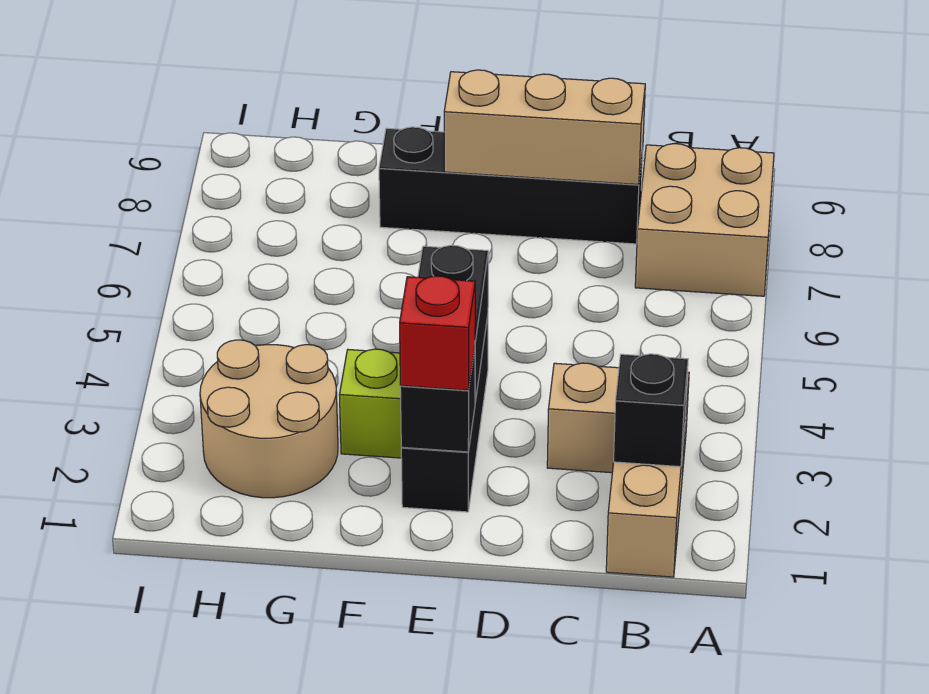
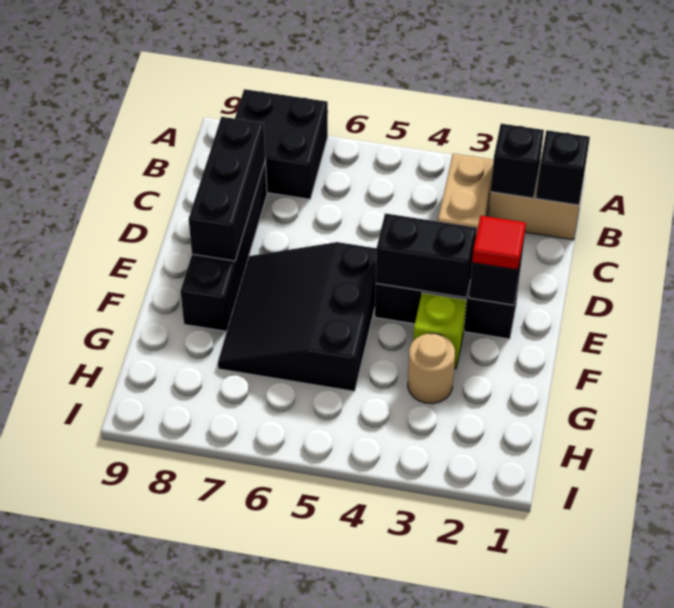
tan brick A7:B8 level 1 -> black brick A7:B8 level 1
none -> black brick B1 level 2
tan brick C8:E8 level 2 -> black brick C8:E8 level 2
red brick E2 level 3 -> red tile E2 level 3
none -> black slope E5:G7 level 1 top 5
tan round brick G2:H3 level 1 -> tan round brick G3 level 1

